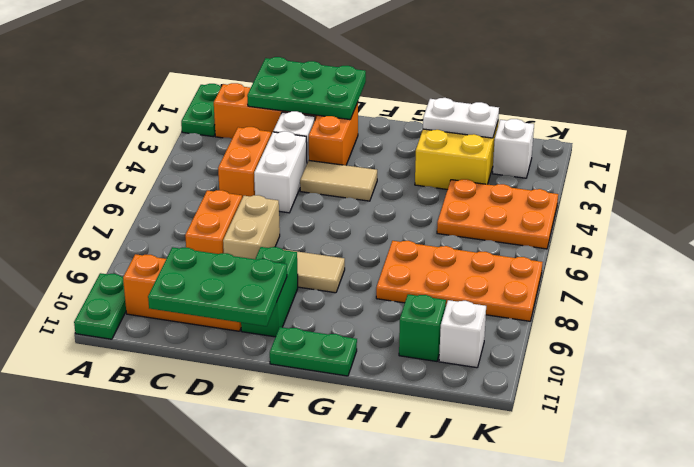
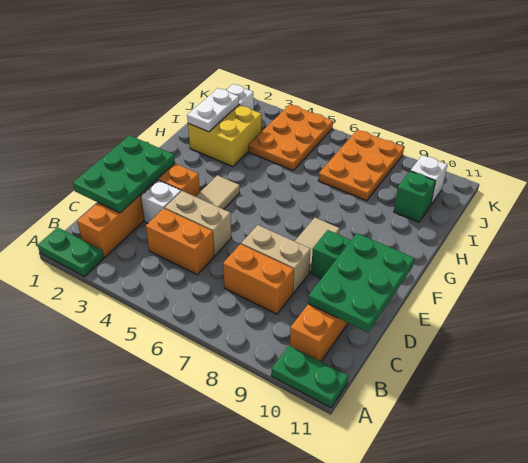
white brick D4:D5 level 1 -> tan brick D4:D5 level 1
green plate F11:G11 level 1 -> none
orange plate H7:K8 level 1 -> orange plate I7:K8 level 1

